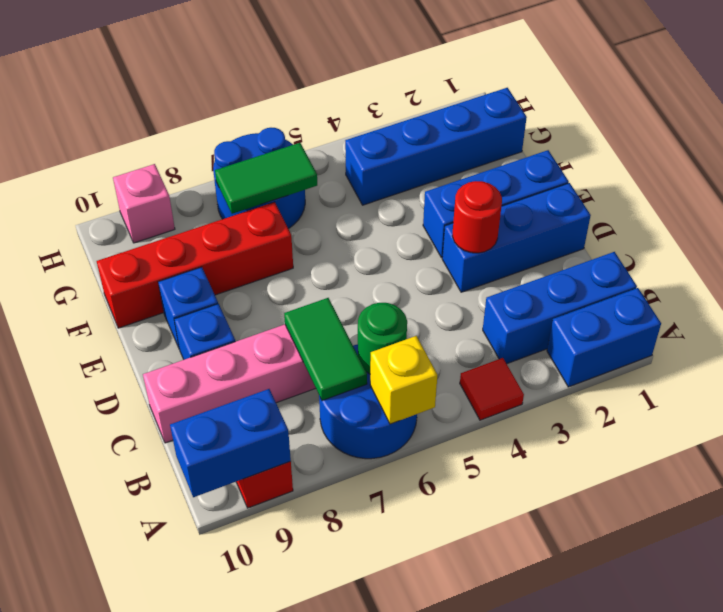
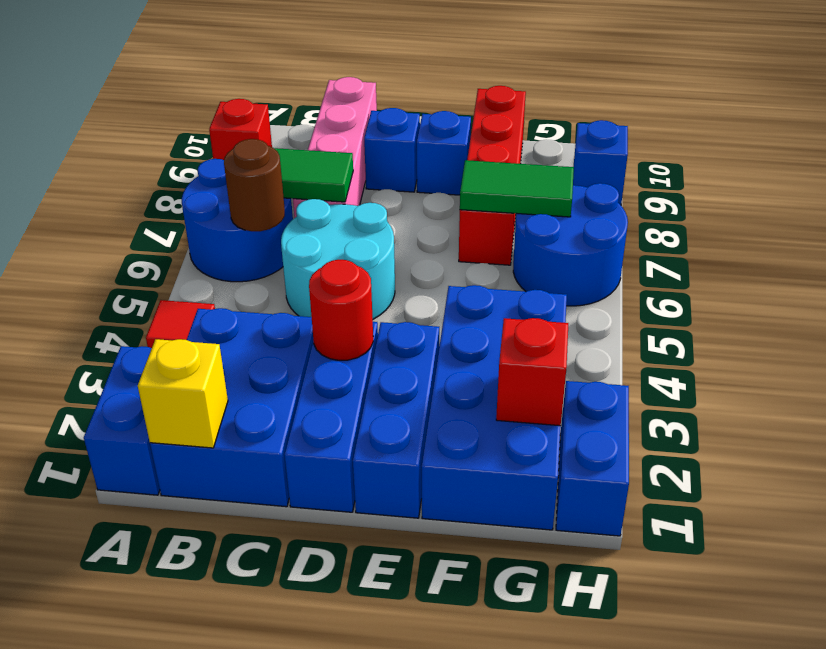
yellow brick A6 level 2 -> yellow brick B1 level 2
blue brick A9:A10 level 2 -> blue brick H1:H2 level 1
blue brick B1:B3 level 1 -> blue brick B1:C3 level 1
green round brick B6 level 2 -> brown round brick B6 level 2
none -> cyan round brick C5:D6 level 1
blue brick G1:G4 level 1 -> blue brick F1:G4 level 1
none -> red brick G2 level 2
green tile G6:G7 level 2 -> green tile F7:G7 level 2
pink brick H9 level 1 -> blue brick H9 level 1

